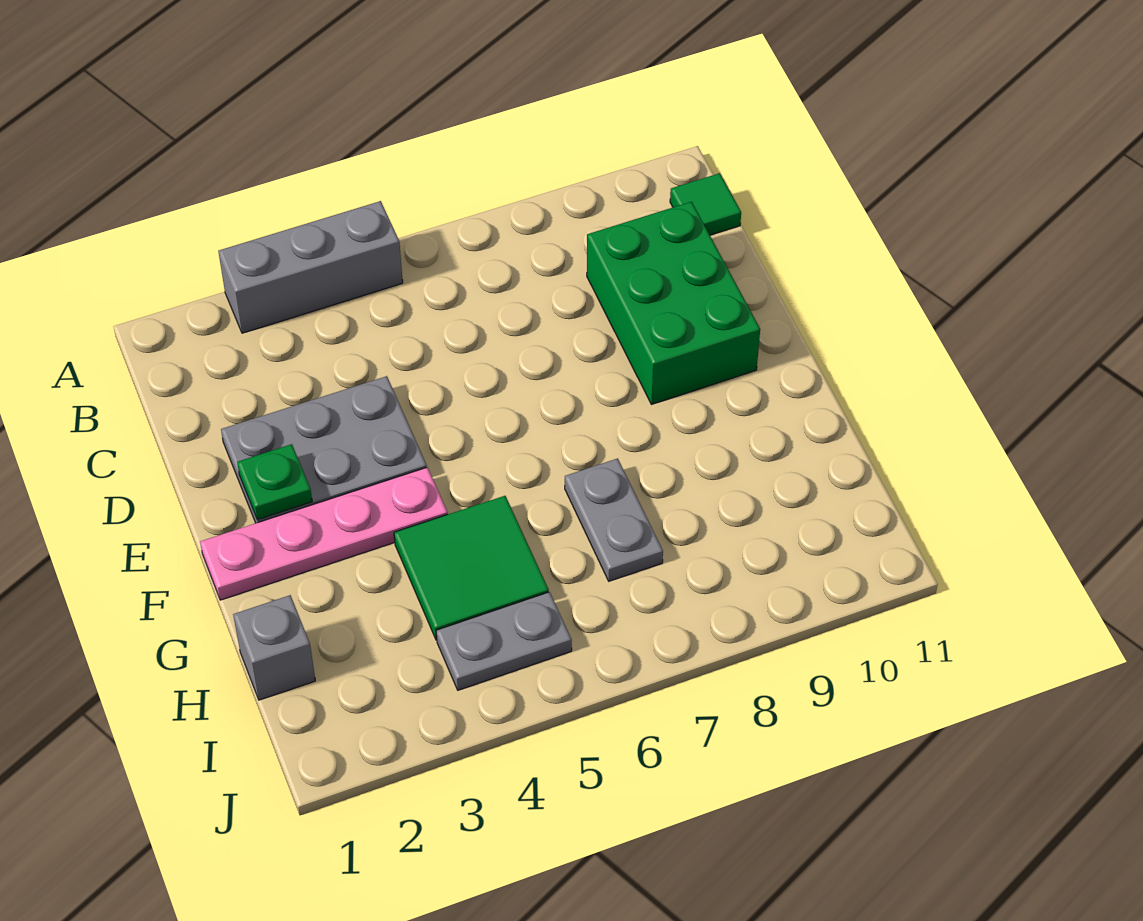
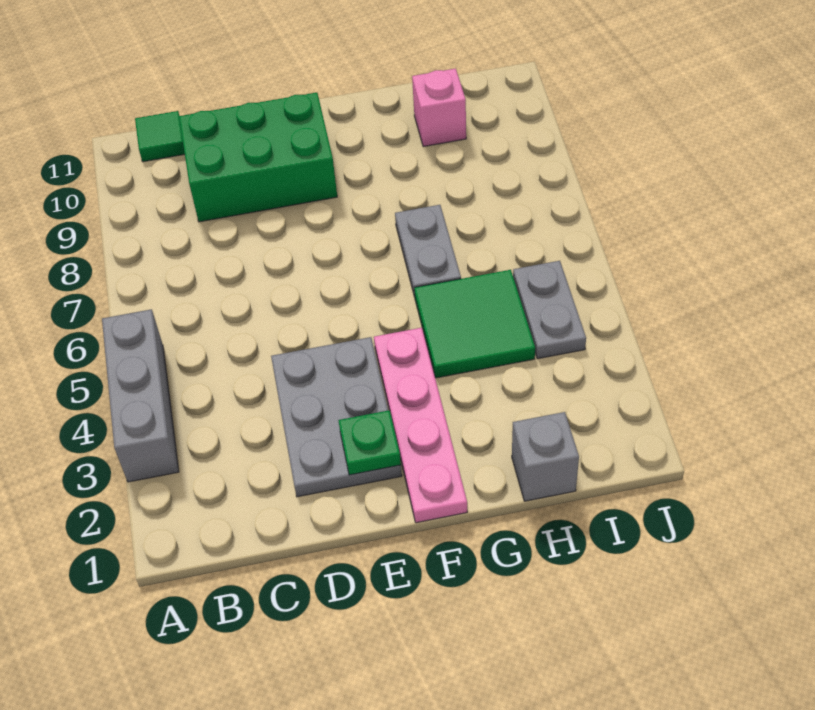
grey plate G7:H7 level 1 -> grey plate G6:G7 level 1
none -> pink brick H10 level 1

